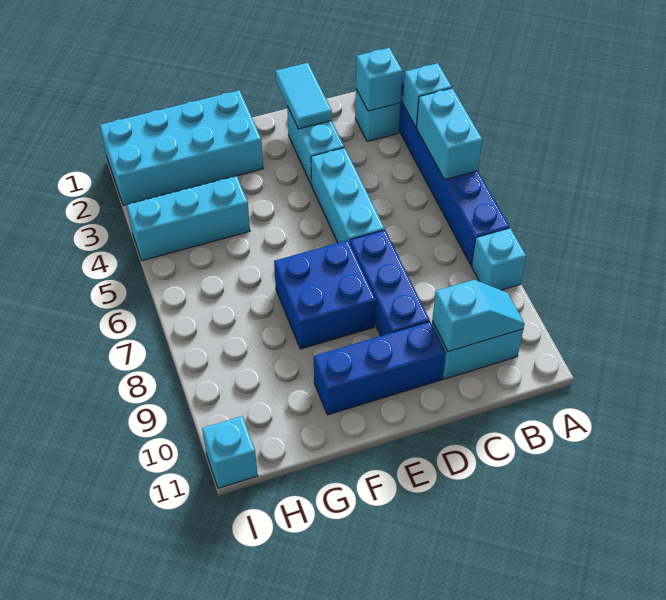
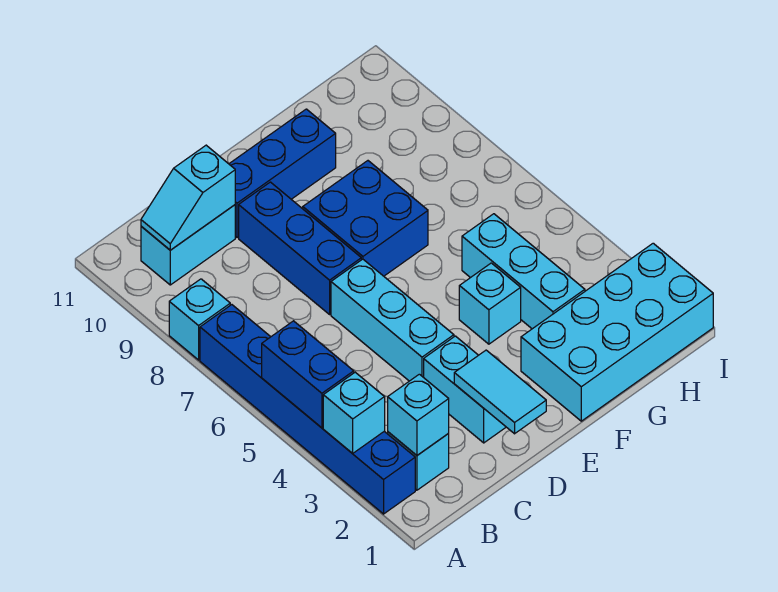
cyan brick A4:A5 level 2 -> blue brick A4:A5 level 2
cyan brick G4:I4 level 1 -> cyan brick G3:G5 level 1
cyan brick I11 level 1 -> cyan brick F4 level 1

